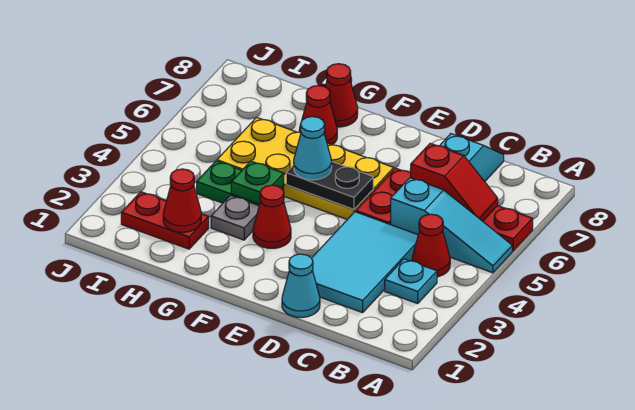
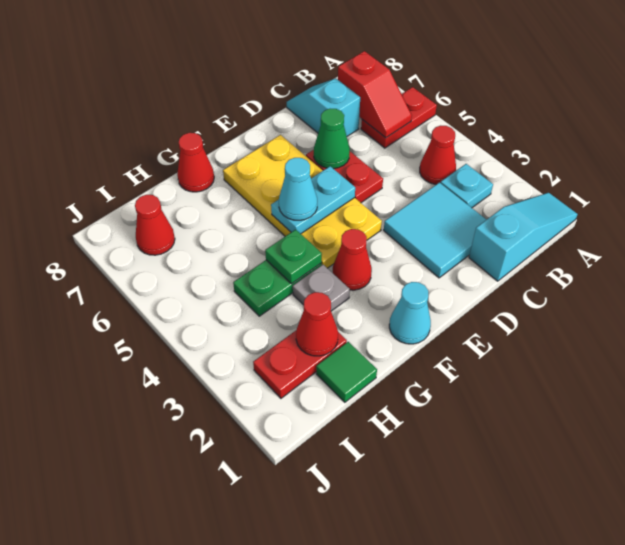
cyan slope A5:C5 level 1 top C -> cyan slope A1:C1 level 1 top C
red slope B6:C6 level 2 top C -> red slope B6:B7 level 2 top 7
cyan tile C2:D4 level 1 -> cyan tile C2:D3 level 1
cyan cone D1 level 1 -> cyan cone F1 level 1
none -> green cone D6 level 2
yellow plate E5:H6 level 1 -> yellow plate E4:F7 level 1
black plate E5:F5 level 2 -> cyan plate E5:F5 level 2
red cone G7 level 1 -> red cone I7 level 1
none -> green tile H1 level 1

